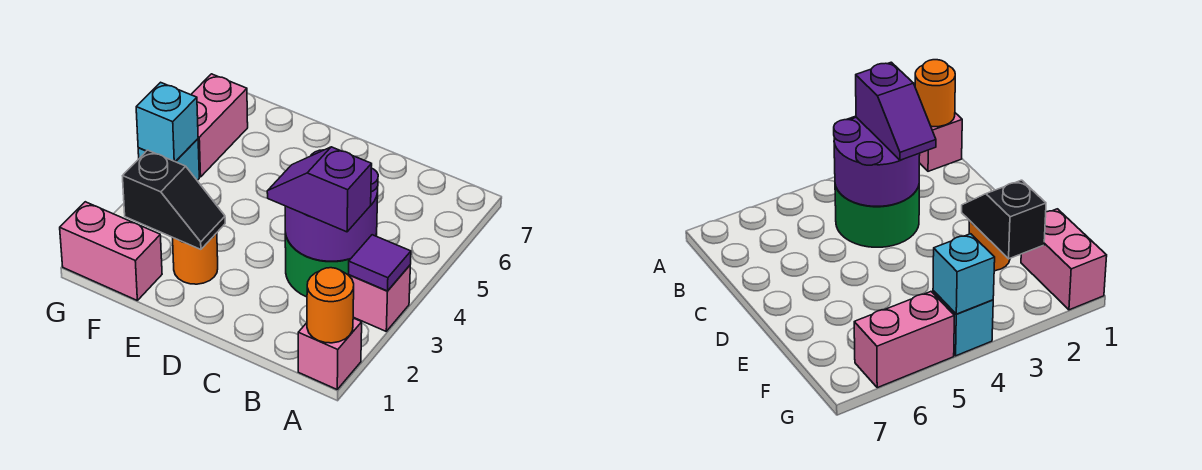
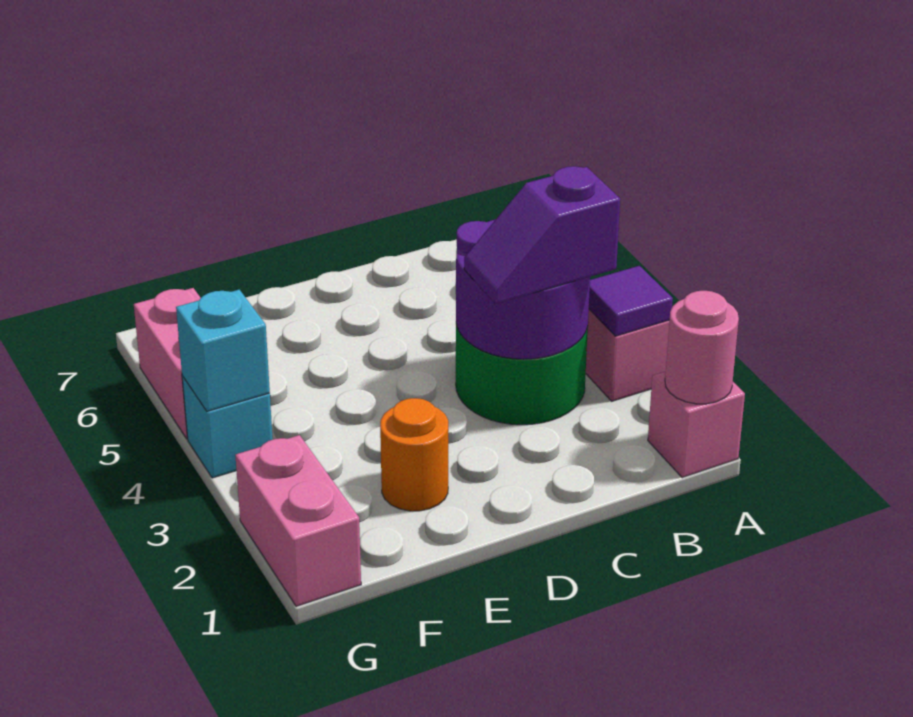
orange round brick A1 level 2 -> pink round brick A1 level 2
black slope E2:F2 level 2 top F -> none
pink brick F1:G1 level 1 -> pink brick G1:G2 level 1

